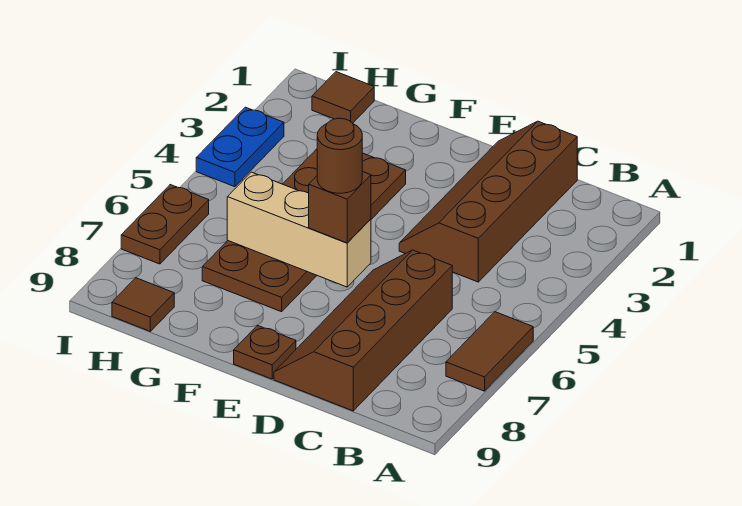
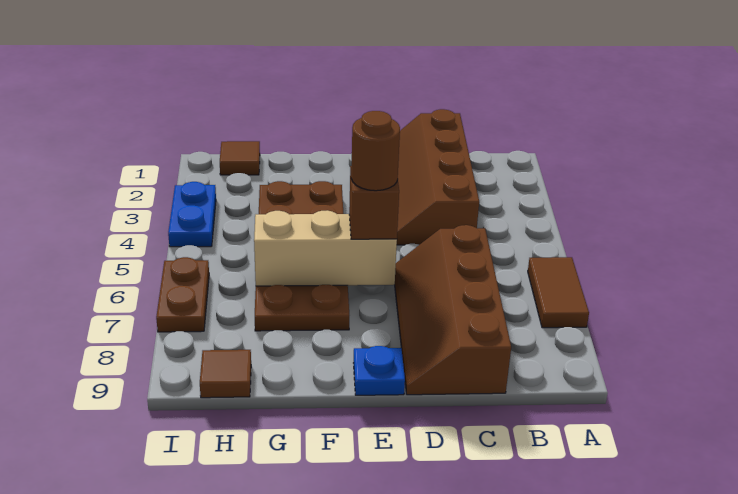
brown plate E9 level 1 -> blue plate E9 level 1

